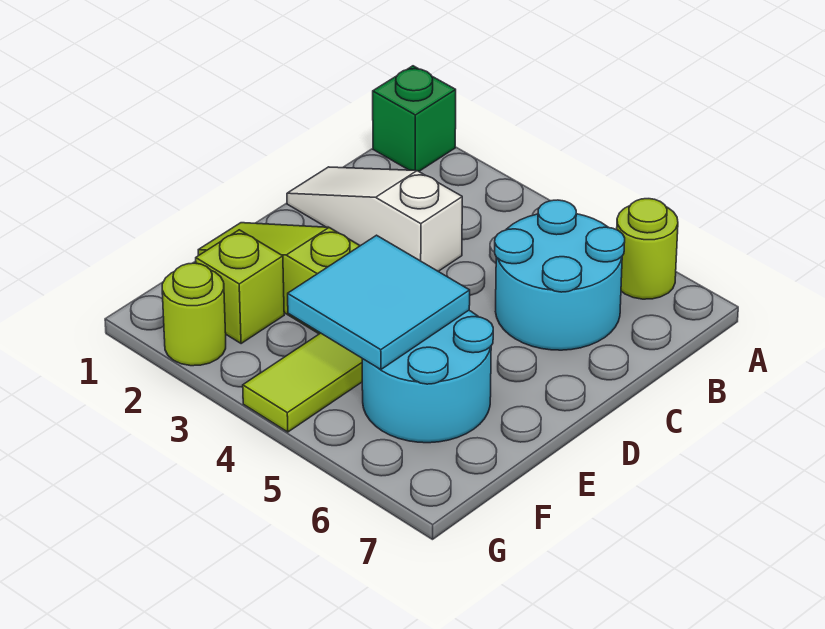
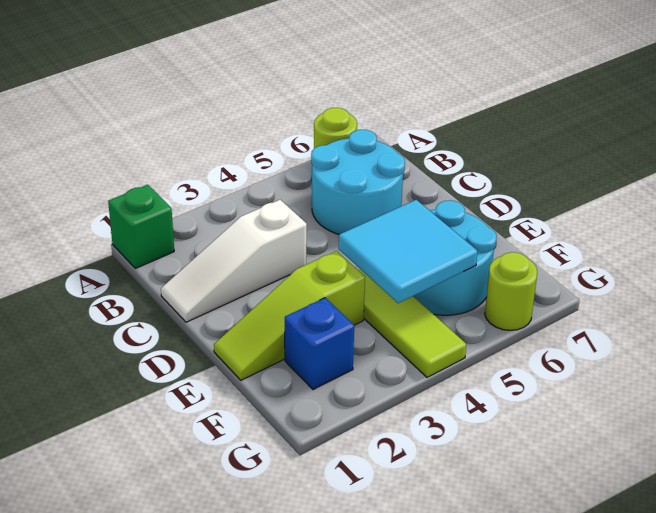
lime brick F2 level 1 -> blue brick F2 level 1
lime round brick G2 level 1 -> lime round brick G6 level 1

